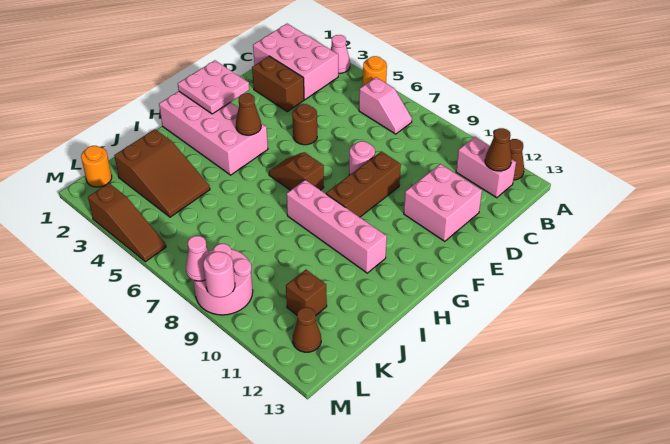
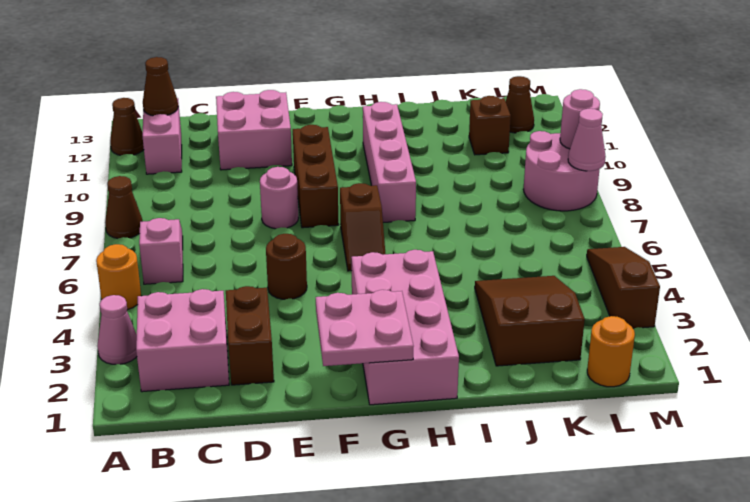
pink brick B1:C3 level 1 -> pink brick B2:C3 level 1
brown brick E9:G9 level 1 -> brown brick F8:F10 level 1
brown cone G4 level 2 -> brown cone A8 level 1

